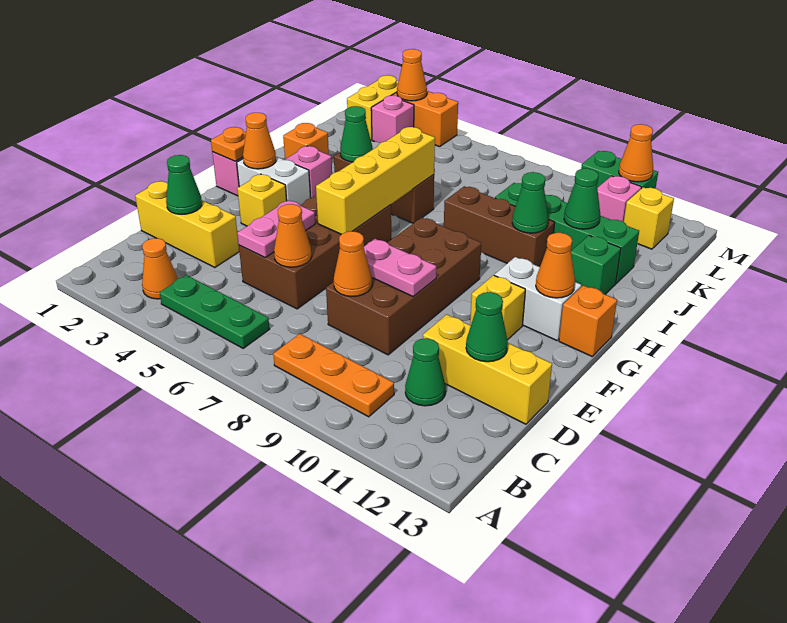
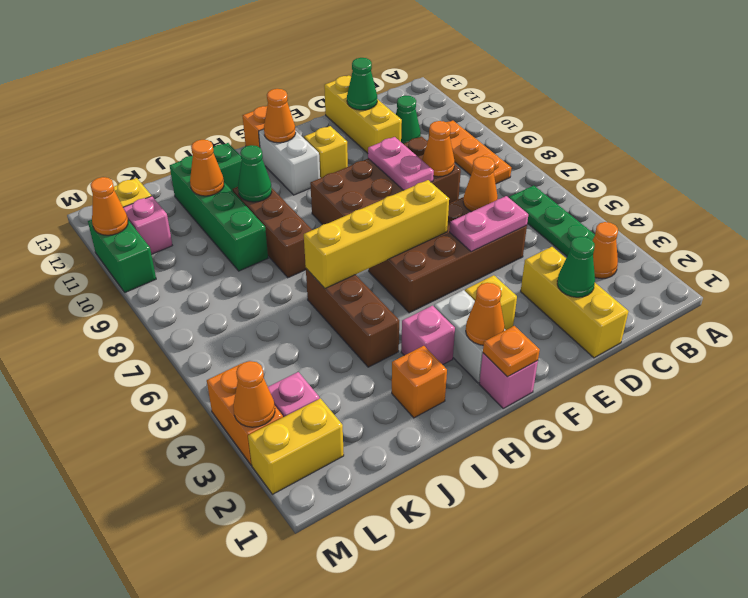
green cone I4 level 2 -> none
green cone J11 level 2 -> orange cone J11 level 2

